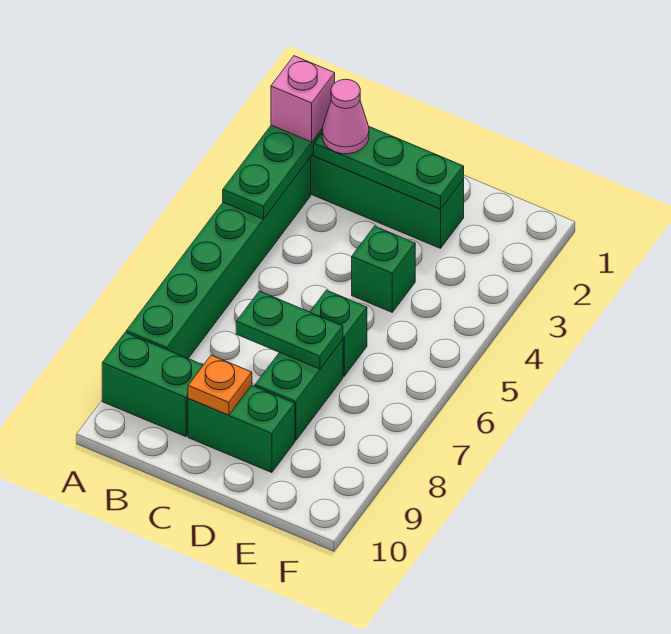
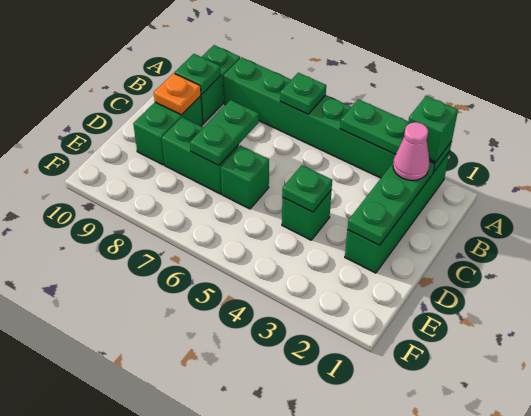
pink brick A2 level 3 -> green brick A2 level 3
none -> green plate A6 level 2
none -> green plate B9 level 2
none -> green plate D4 level 2

